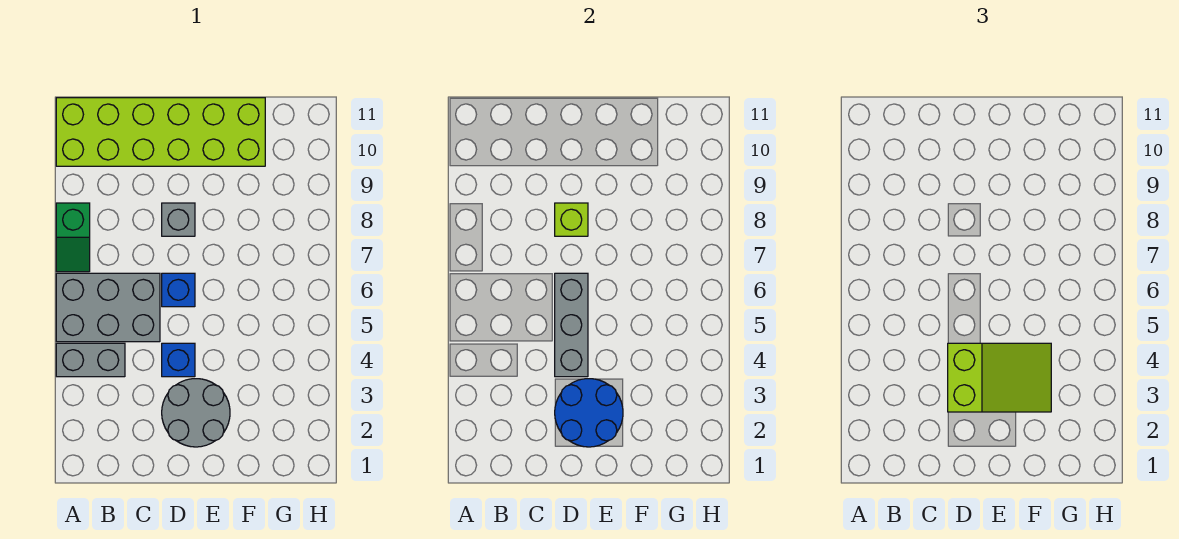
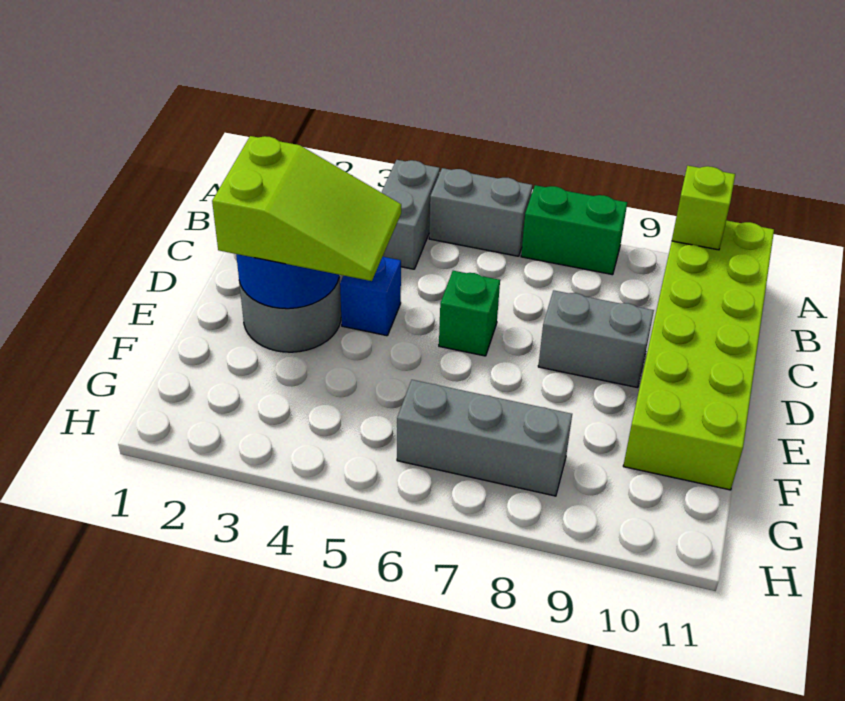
grey brick A5:C6 level 1 -> grey brick A5:A6 level 1
green slope A7:A8 level 1 top 8 -> green brick A7:A8 level 1
lime slope D3:F4 level 3 top D -> lime slope D2:E4 level 3 top 2
grey brick D4:D6 level 2 -> grey brick G6:G8 level 1
blue brick D6 level 1 -> green brick D6 level 1
grey brick D8 level 1 -> grey brick D8:D9 level 1
lime brick D8 level 2 -> lime brick A10 level 2

